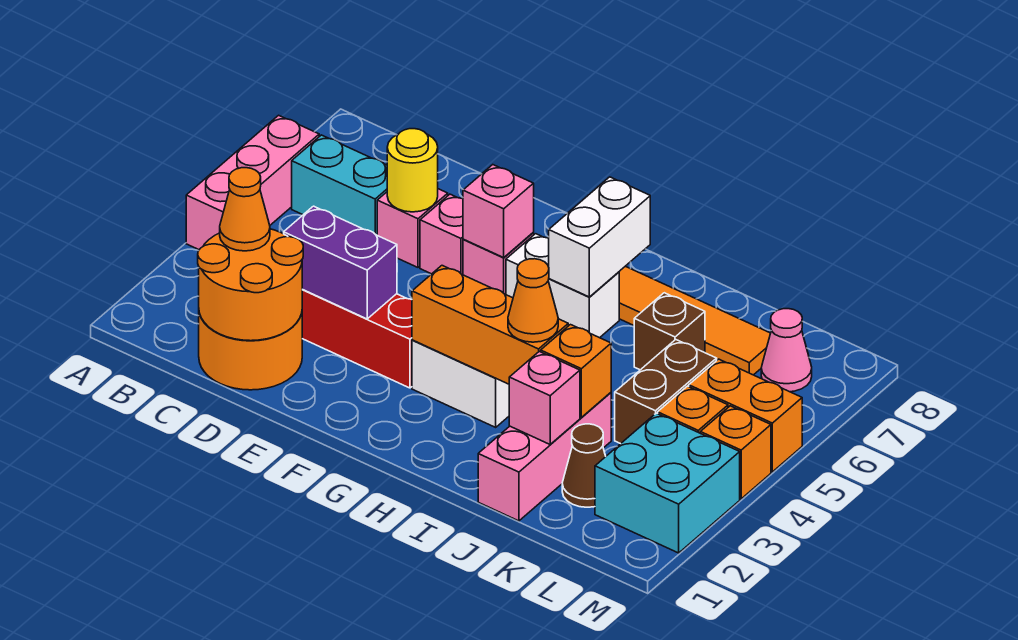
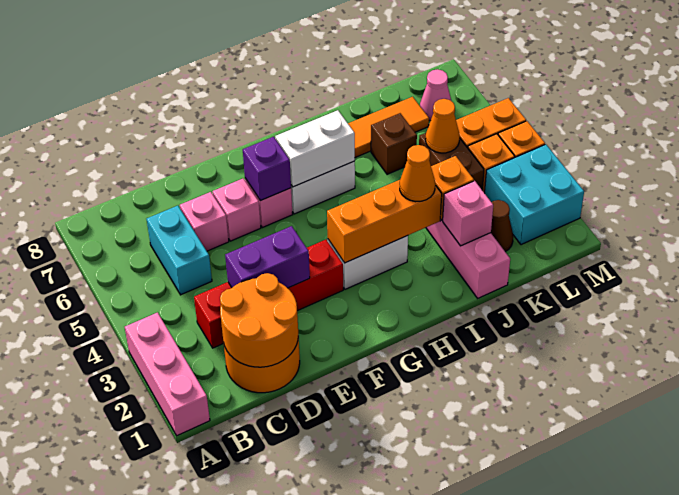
pink brick A4:A6 level 1 -> pink brick A1:A3 level 1
cyan brick B6:C6 level 1 -> cyan brick C5:C6 level 1
orange cone C2 level 3 -> orange cone K5 level 2
yellow round brick D6 level 2 -> none
pink brick F6 level 2 -> purple brick F6 level 2
white brick H6:H7 level 2 -> white brick G6:H6 level 2

